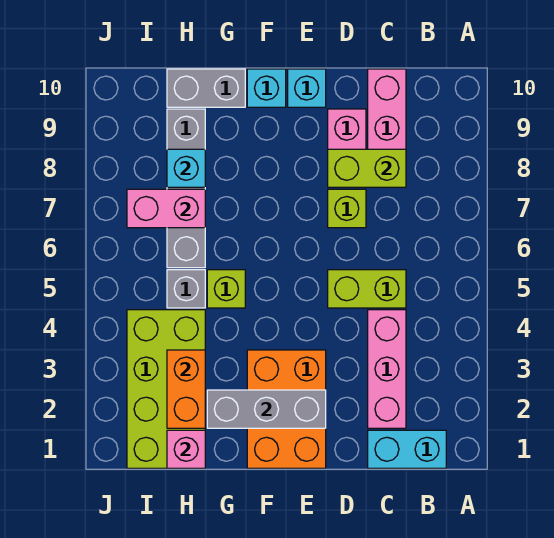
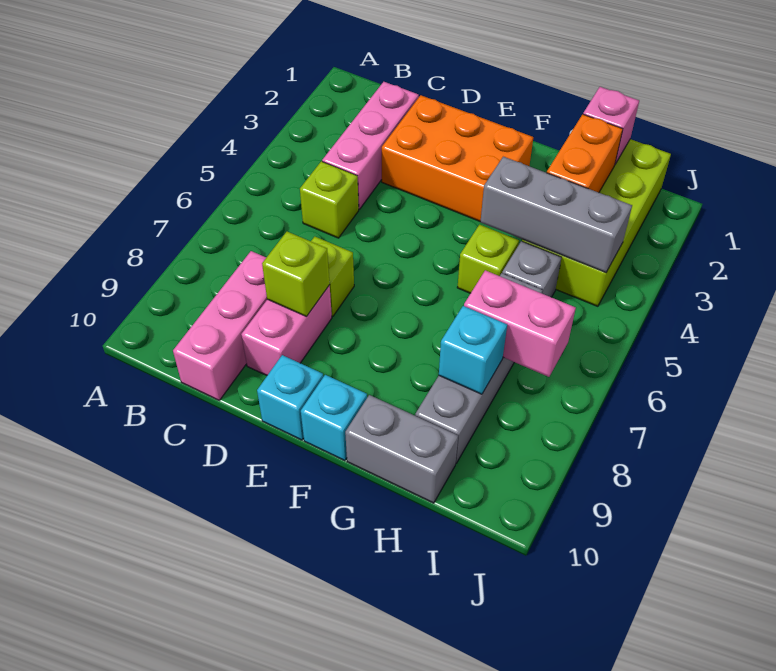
cyan brick B1:C1 level 1 -> none
lime brick C5:D5 level 1 -> lime brick C5 level 1
lime brick C8:D8 level 2 -> lime brick D8 level 2
orange brick E1:F3 level 1 -> orange brick D2:F3 level 1
grey brick E2:G2 level 2 -> grey brick G4:I4 level 2

